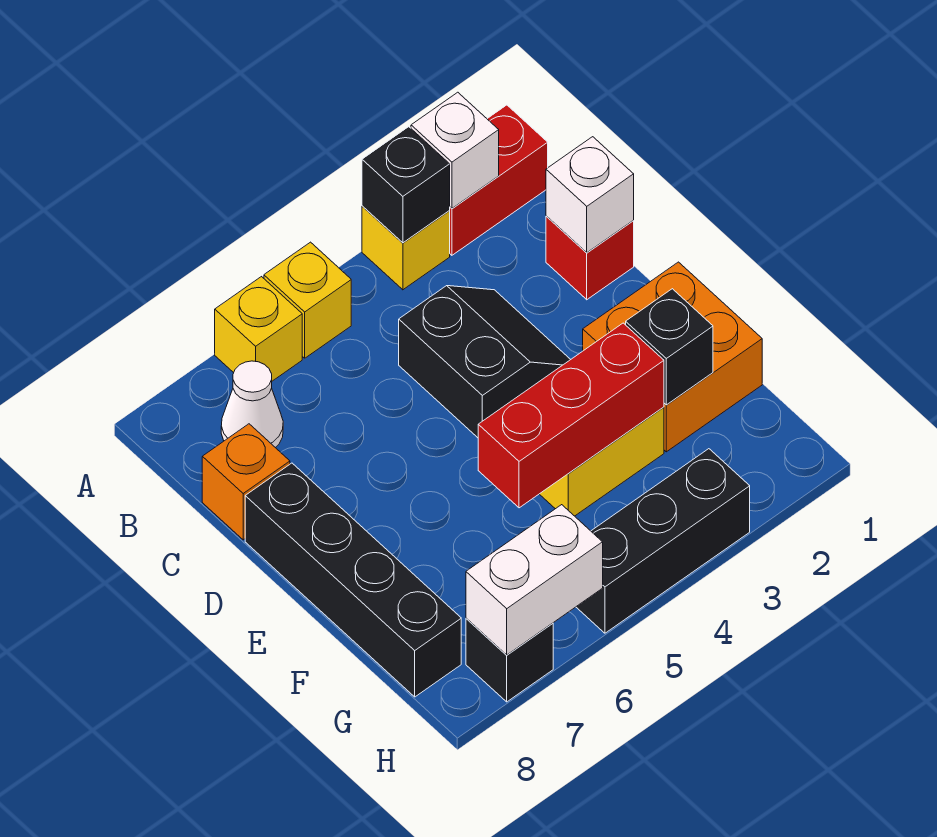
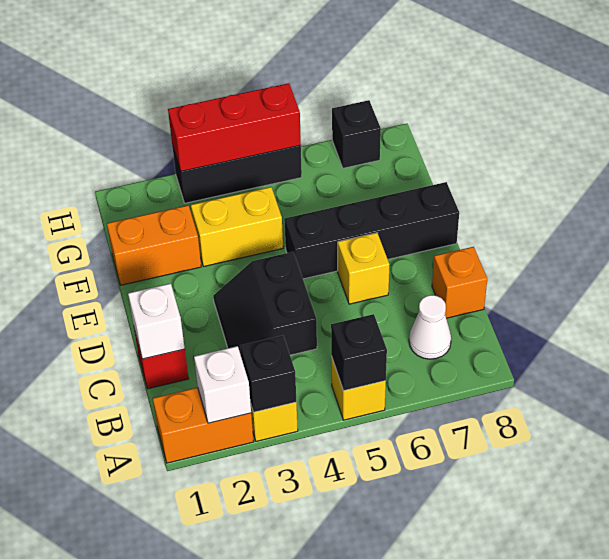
red brick A1:A2 level 1 -> orange brick A1:A2 level 1
yellow brick A6 level 1 -> yellow brick D6 level 1
black brick D8:G8 level 1 -> black brick E5:E8 level 1
orange brick E1:F2 level 1 -> orange brick F1:F2 level 1
black brick F2 level 2 -> black brick A5 level 2
red brick F3:F5 level 2 -> red brick H3:H5 level 2
white brick H6:H7 level 2 -> none

